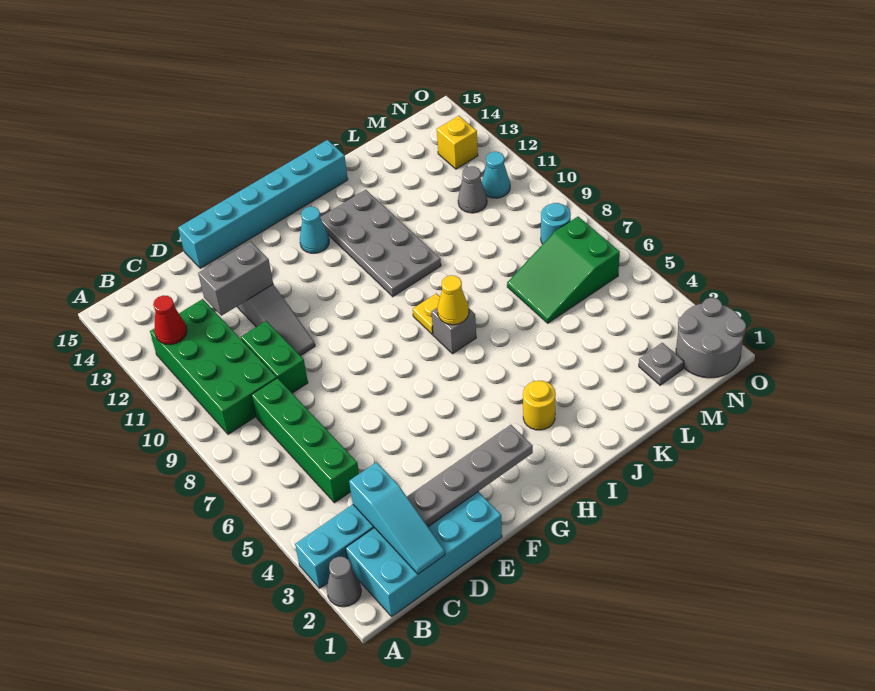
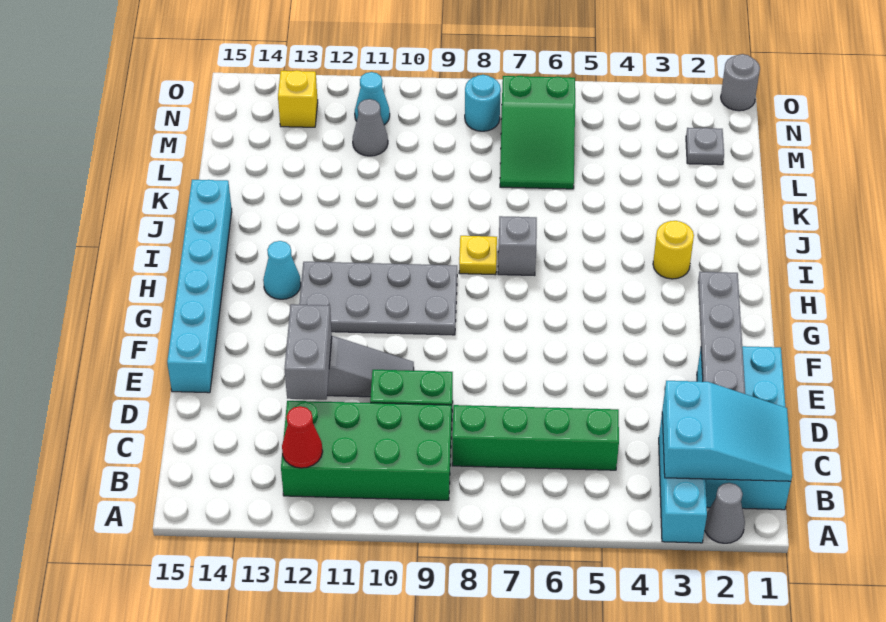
cyan slope C1:C3 level 2 top 3 -> cyan slope B1:C3 level 2 top 3
yellow cone I7 level 2 -> none
grey plate I10:J13 level 1 -> grey plate G9:H12 level 1
grey round brick N1:O2 level 1 -> grey round brick O1 level 1

